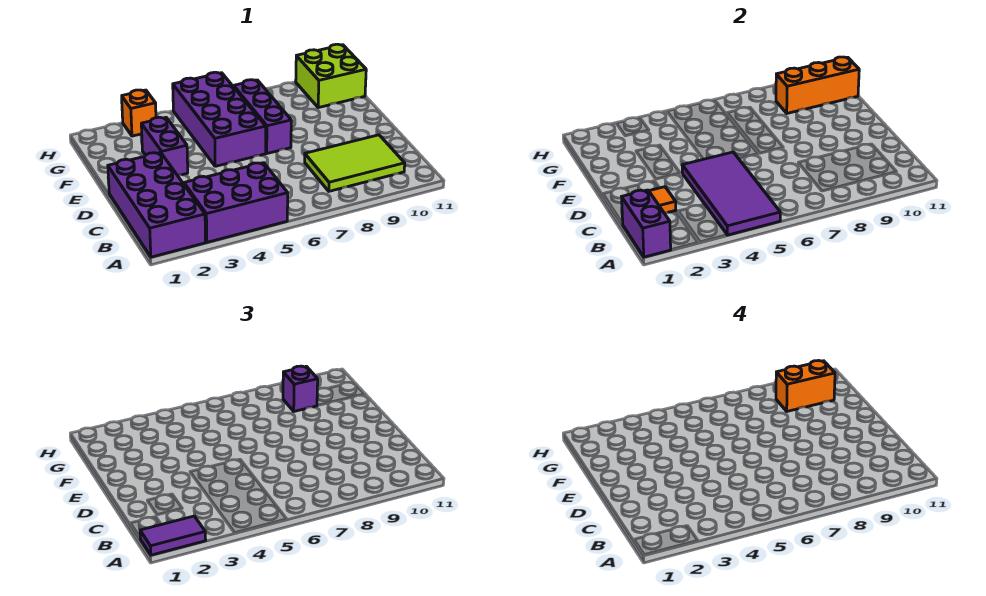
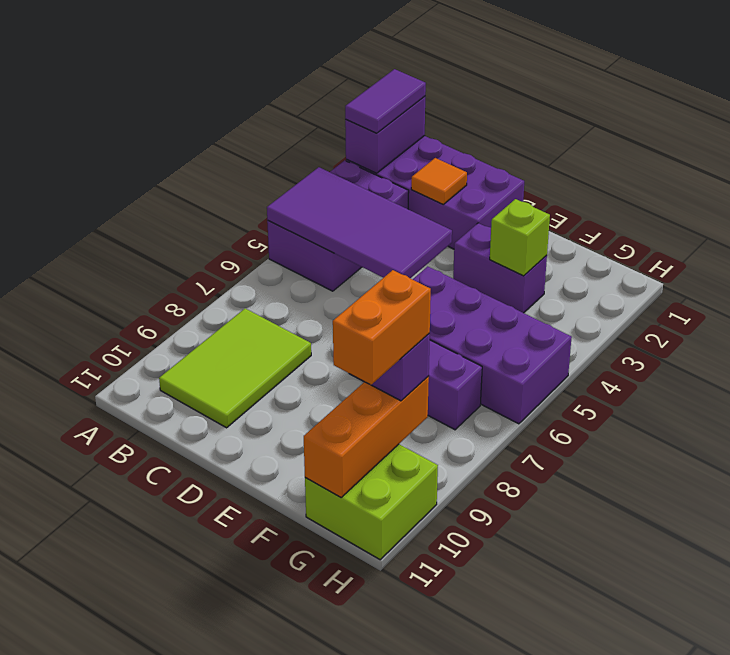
purple brick A1:B1 level 2 -> purple brick A1:A2 level 2
none -> lime brick F3 level 2
orange brick H3 level 1 -> none

